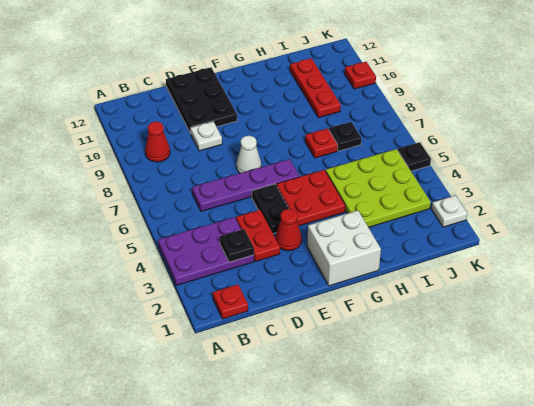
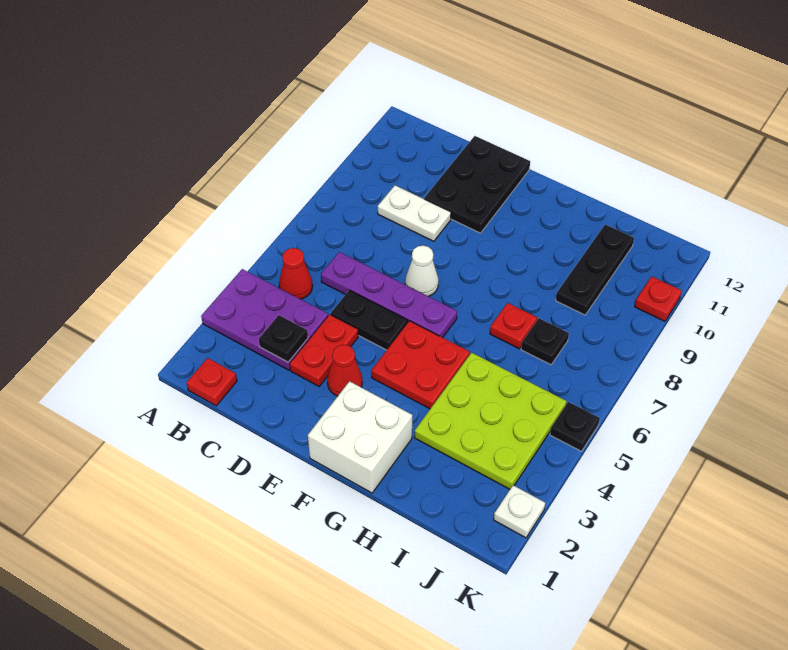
red cone B9 level 1 -> red cone B5 level 1
white plate D9 level 1 -> white plate C9:D9 level 1
black plate E4:E5 level 1 -> black plate D5:E5 level 1
red plate I9:I11 level 1 -> black plate I9:I11 level 1

